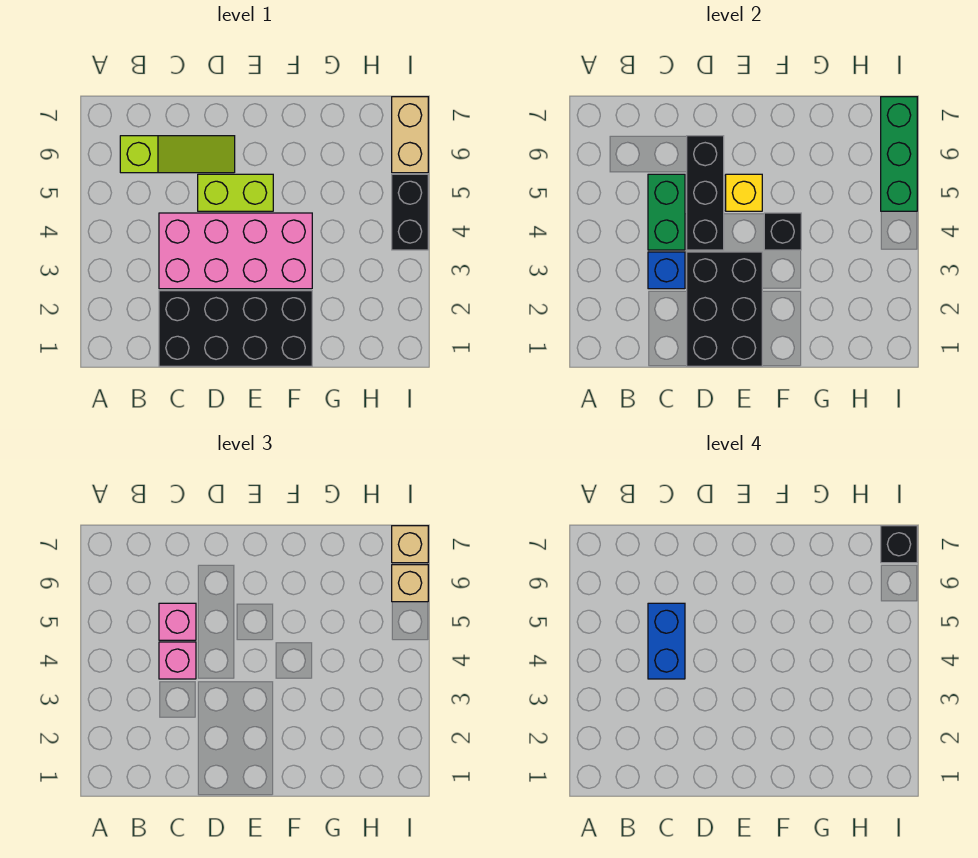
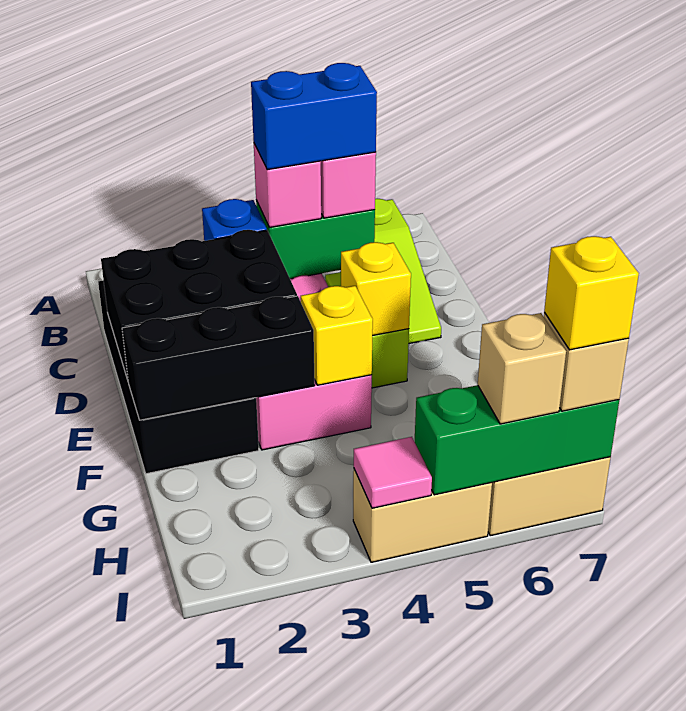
black brick D4:D6 level 2 -> black brick F1:F3 level 2
black brick F4 level 2 -> yellow brick F4 level 2
black brick I4:I5 level 1 -> tan brick I4:I5 level 1
none -> pink tile I4 level 2
black brick I7 level 4 -> yellow brick I7 level 4

